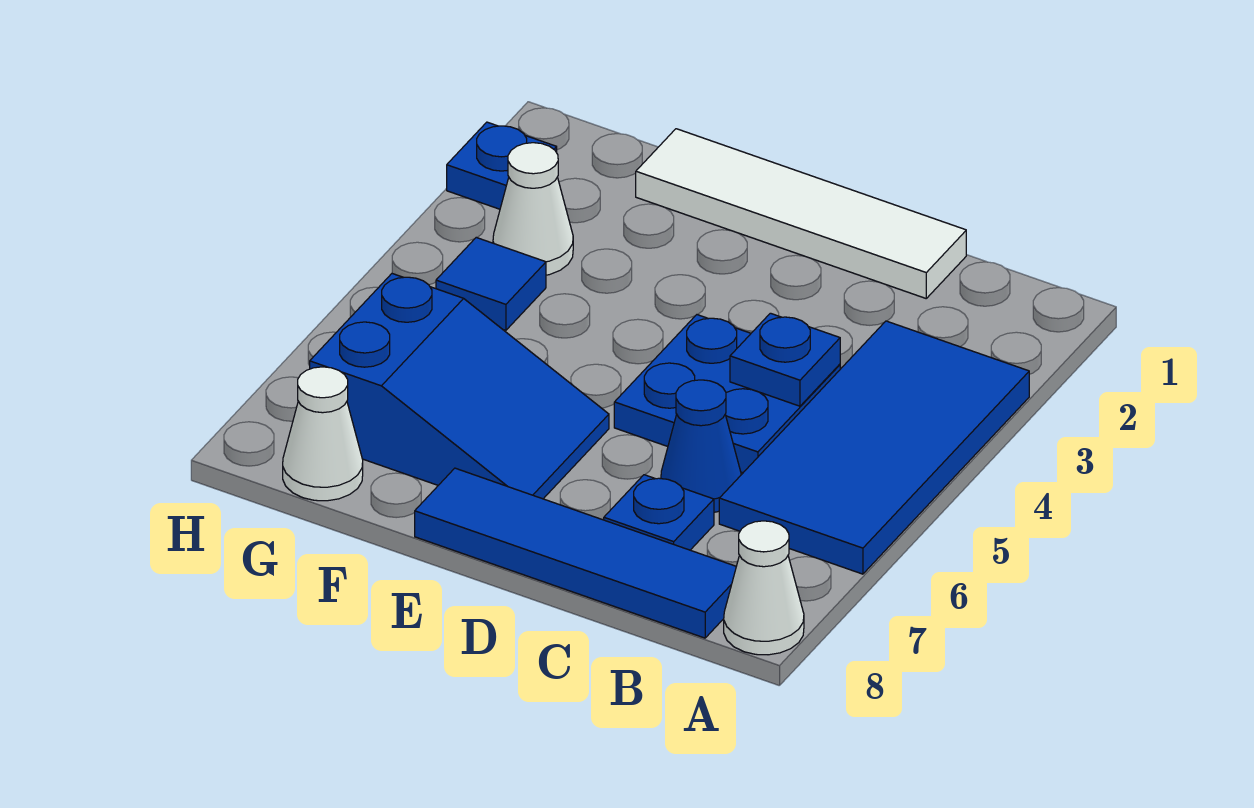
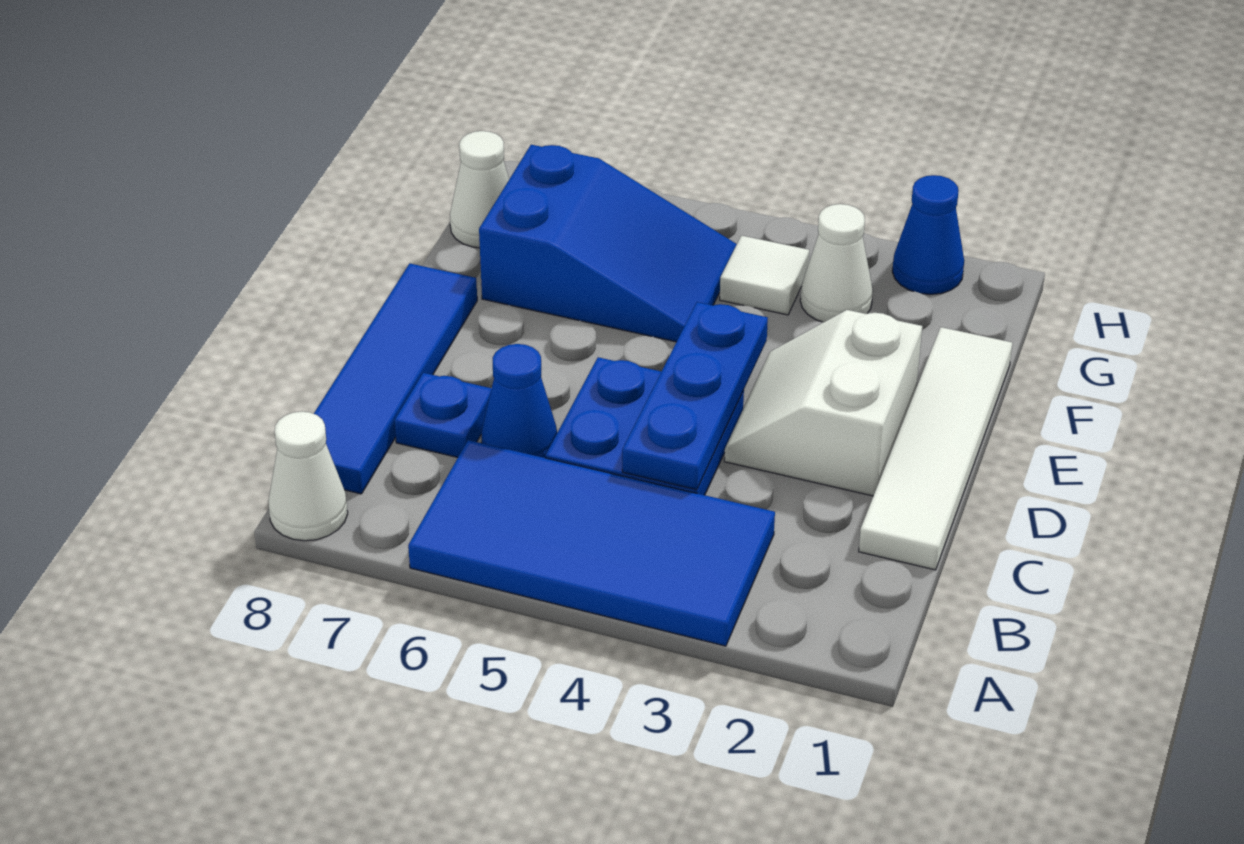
blue plate C4 level 2 -> blue plate C4:E4 level 2
none -> white slope D2:E3 level 1 top 2
blue slope E6:G7 level 1 top G -> blue slope F5:G7 level 1 top 7
blue tile G4 level 1 -> white tile G4 level 1
blue plate H2 level 1 -> blue cone H2 level 1

